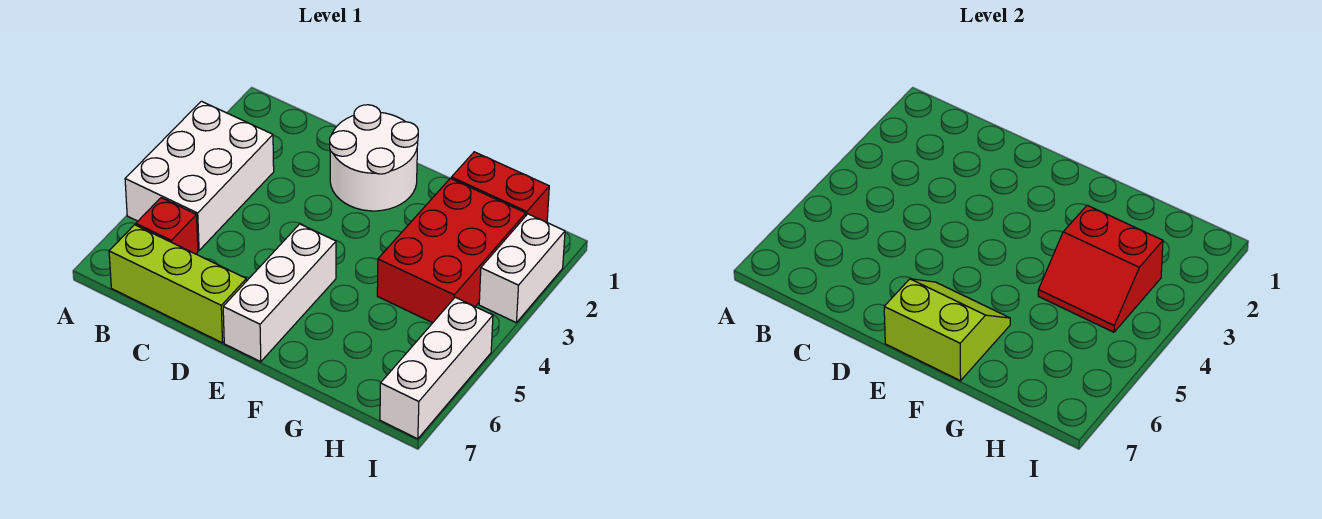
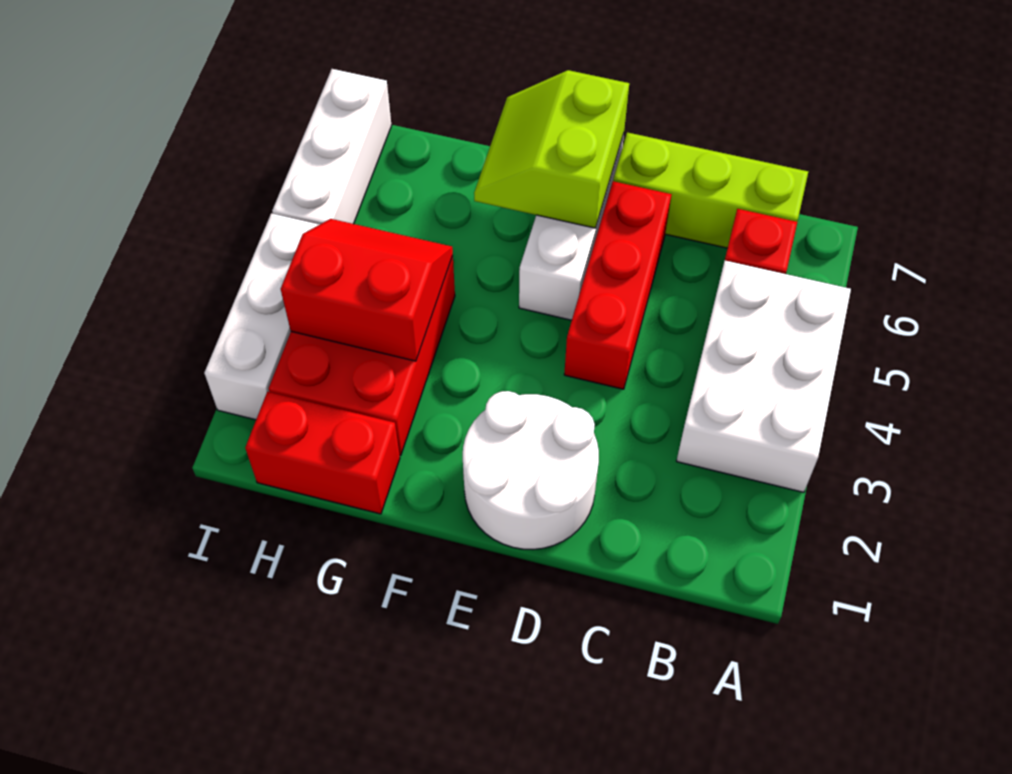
none -> red brick D4:D6 level 1
lime slope E6:F7 level 2 top 7 -> lime slope E6:F7 level 2 top E
white brick I2:I3 level 1 -> white brick I2:I4 level 1

